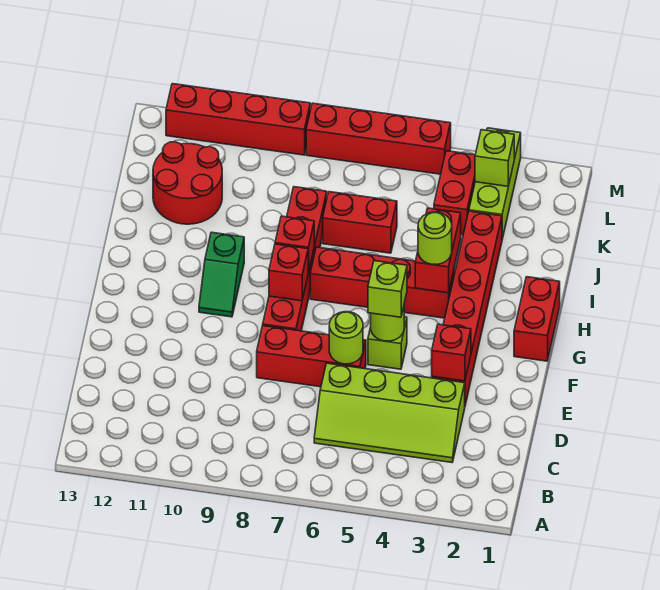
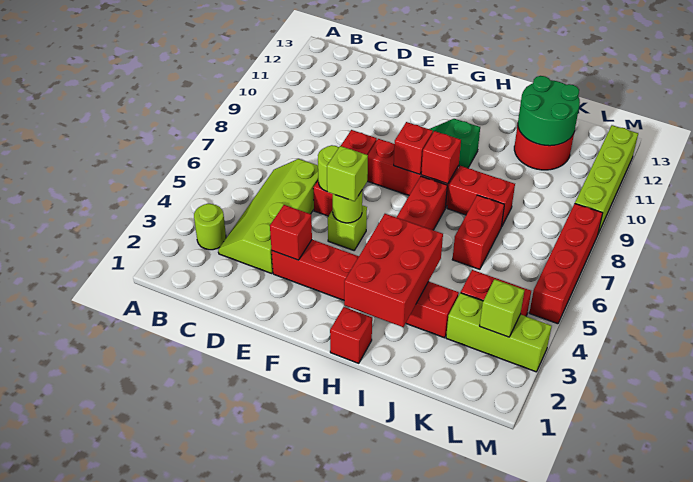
red brick G1:H1 level 1 -> red brick H1 level 1
red brick H4:I4 level 2 -> red brick H2:I4 level 2
lime round brick H4 level 3 -> lime round brick B3 level 1
none -> green round brick J11:K12 level 2
red brick M9:M12 level 1 -> lime brick M9:M12 level 1

